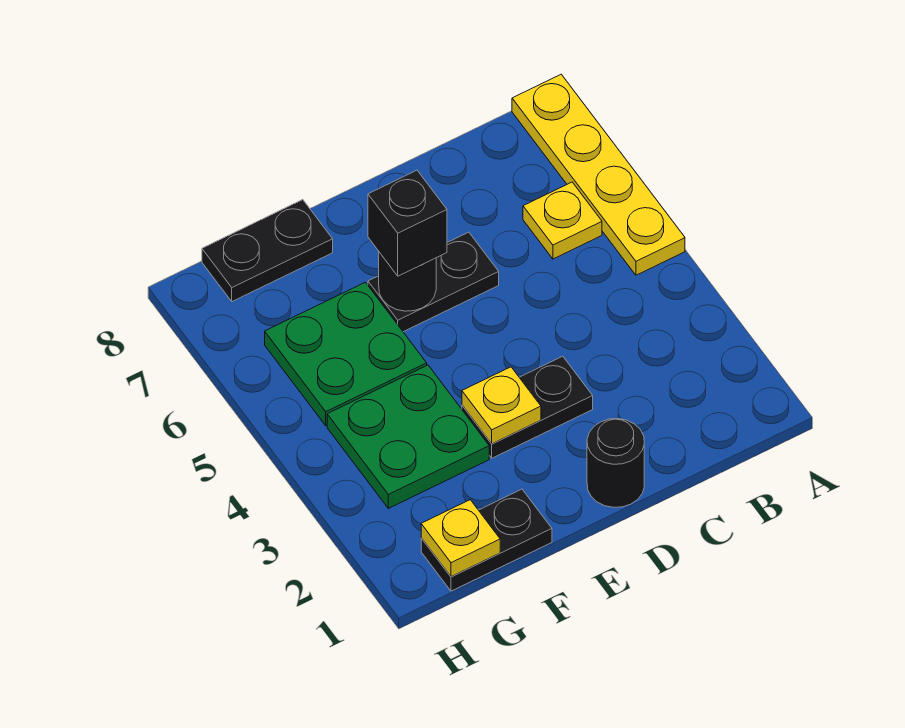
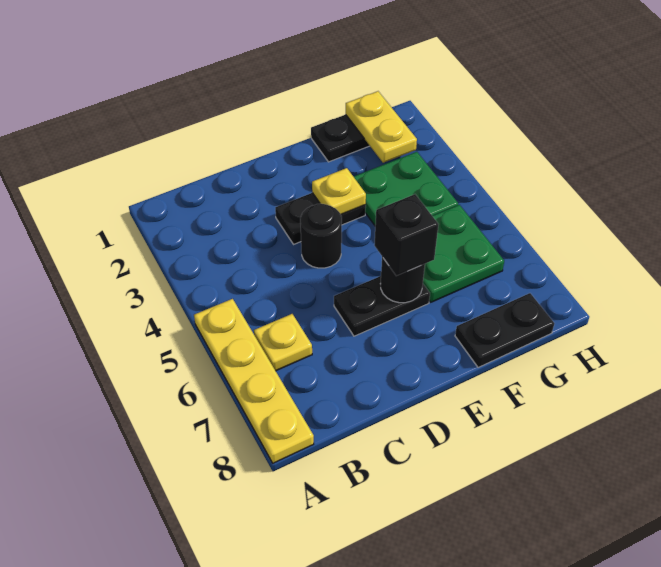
black round brick D1 level 1 -> black round brick D4 level 1
yellow plate G1 level 2 -> yellow plate G1:G2 level 2

